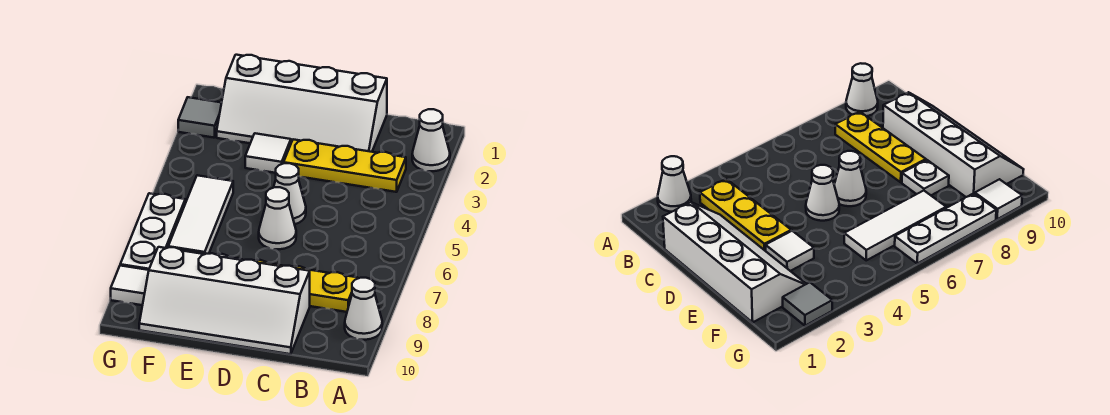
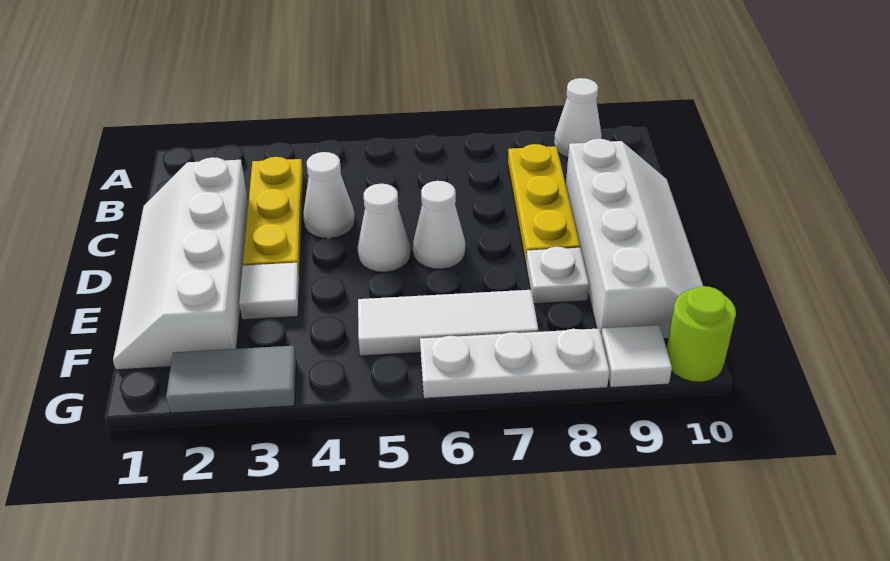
white cone A2 level 1 -> white cone C4 level 1
white slope C1:F2 level 1 top 1 -> white slope C1:F2 level 1 top 2
grey tile G2 level 1 -> grey tile G2:G3 level 1
none -> lime round brick G10 level 1

